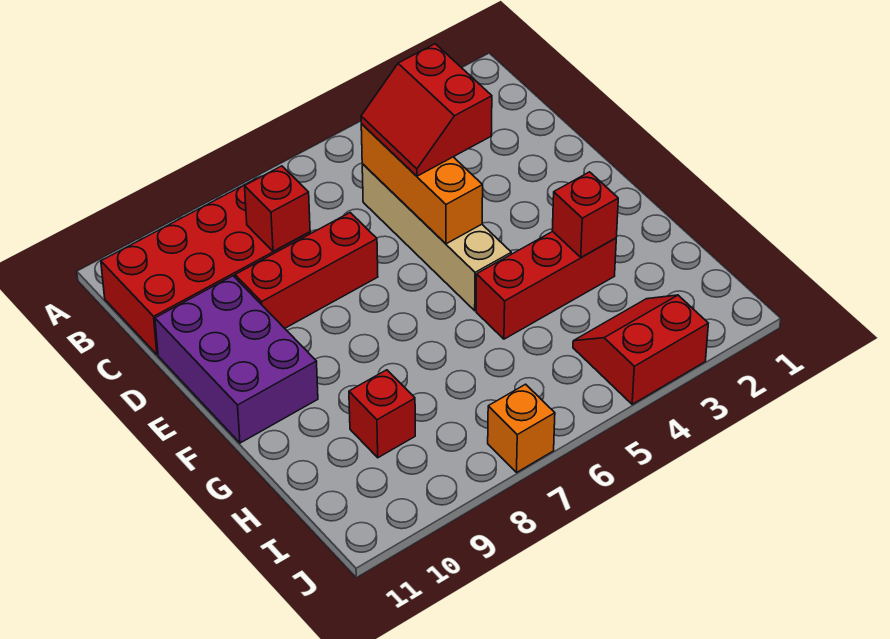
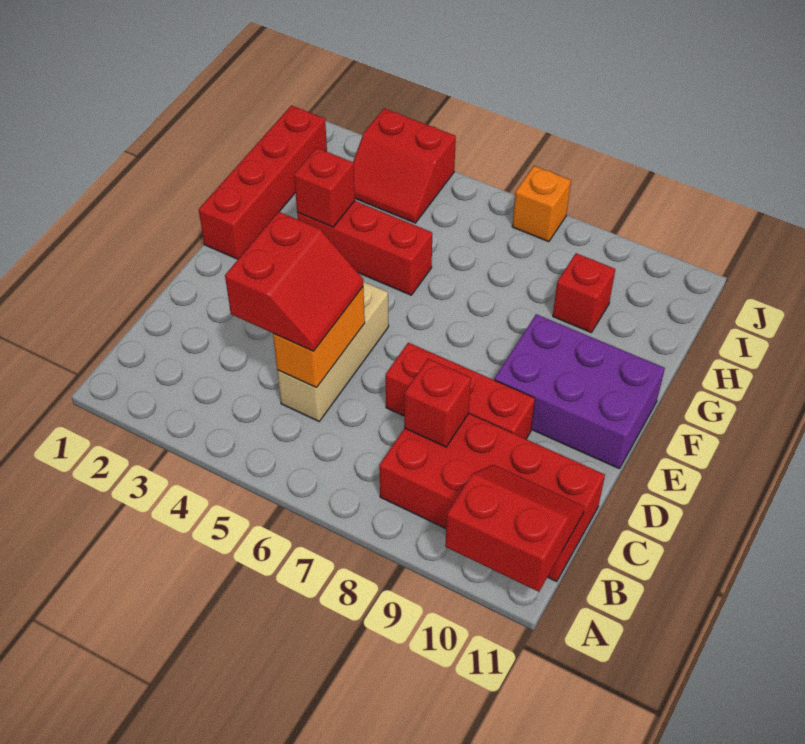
none -> red slope A10:B11 level 2 top A
tan brick C5:F5 level 1 -> tan brick C5:E5 level 1
orange brick C5:E5 level 2 -> orange brick C5:D5 level 2
purple brick D10:F11 level 1 -> purple brick E9:F11 level 1
none -> red brick F1:I1 level 1

